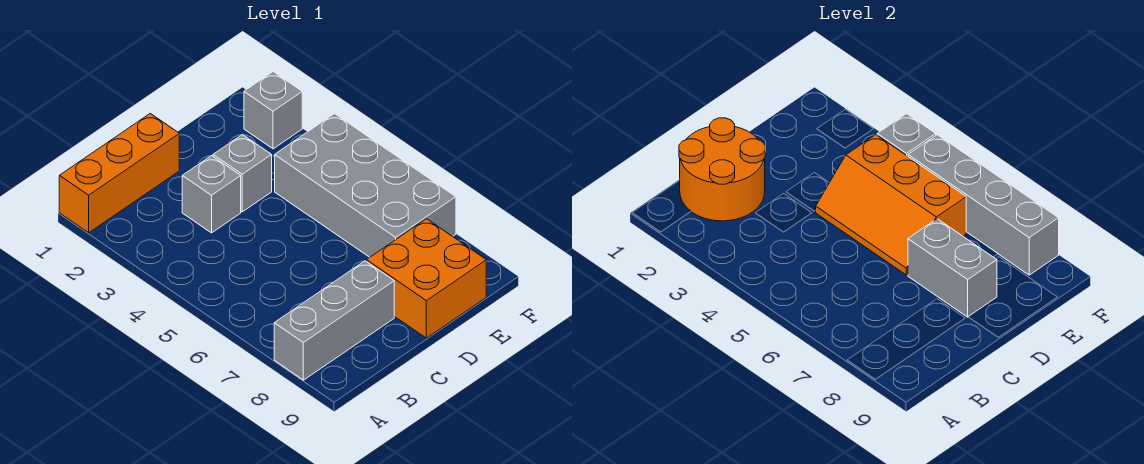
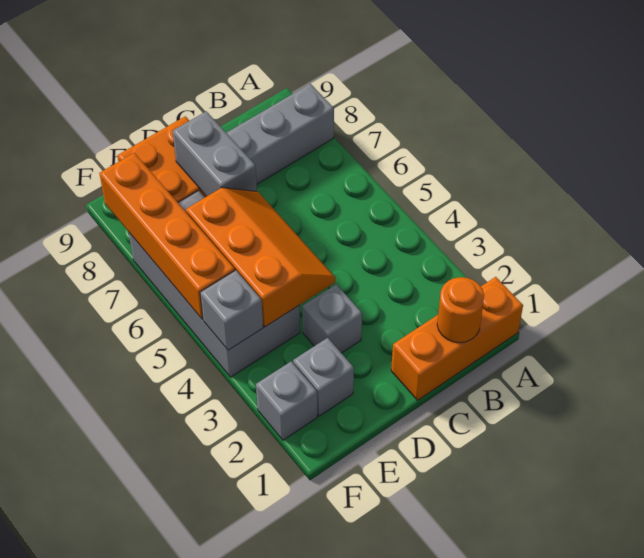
orange round brick B1:C2 level 2 -> orange round brick B1 level 2
grey brick C3 level 1 -> grey brick E2 level 1
grey brick F5:F8 level 2 -> orange brick F5:F8 level 2

